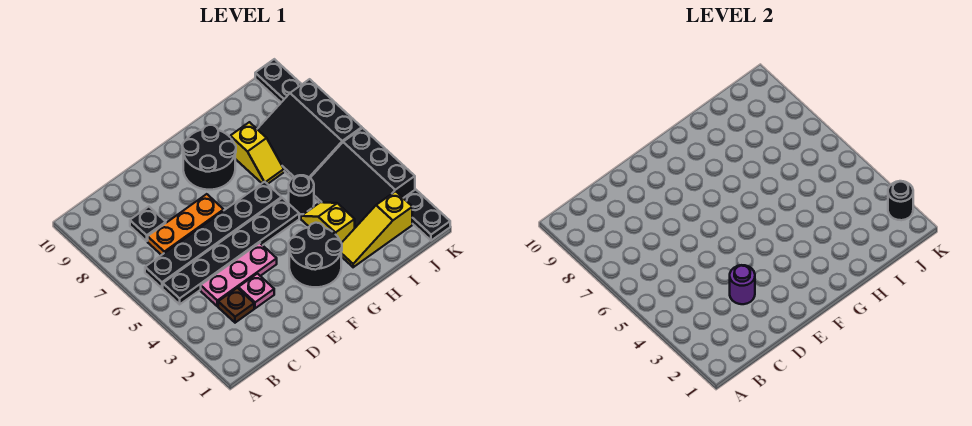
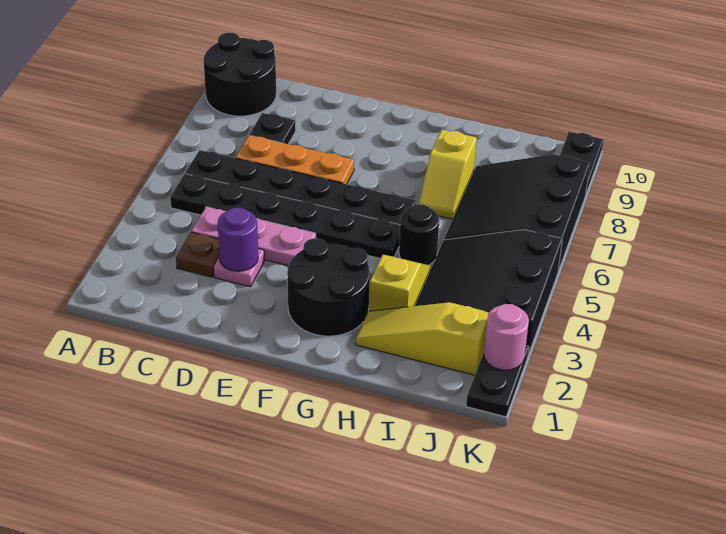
black round brick F8:G9 level 1 -> black round brick A9:B10 level 1
black round brick K2 level 2 -> pink round brick K2 level 2

